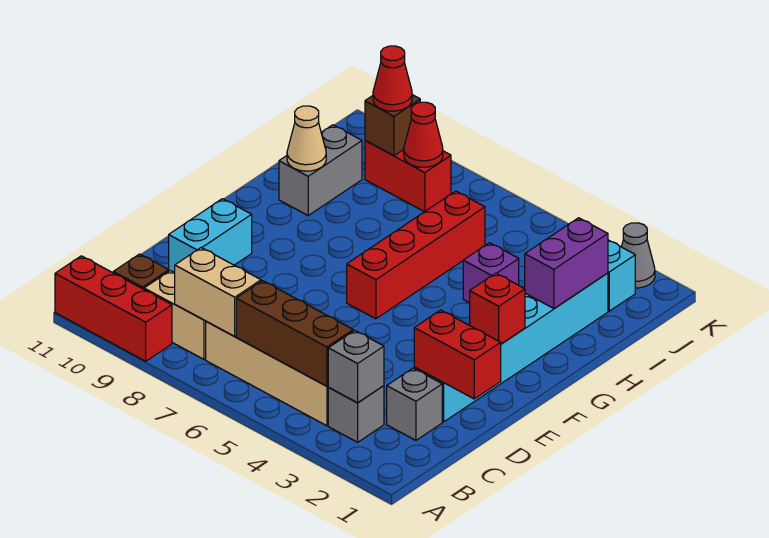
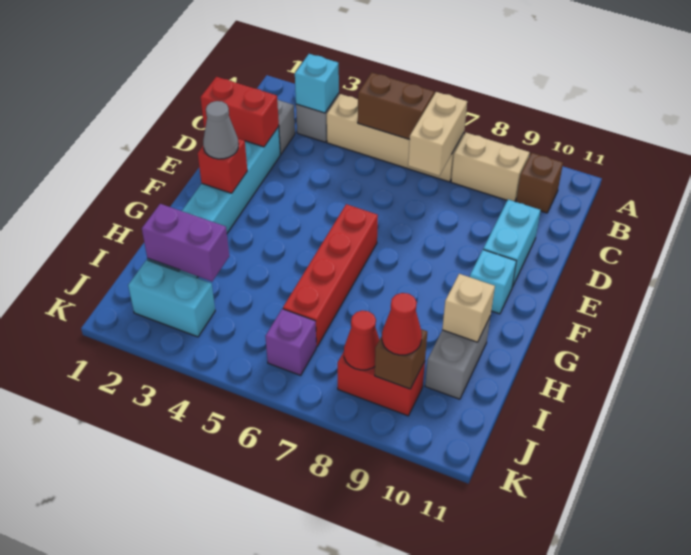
red brick A9:A11 level 1 -> none
grey brick B3 level 2 -> cyan brick B3 level 2
brown brick B4:B6 level 2 -> brown brick B5:B6 level 2
tan brick B7:B8 level 2 -> tan brick B7:C7 level 2
none -> cyan brick F10 level 1
purple brick H2:I2 level 2 -> purple brick I2:I3 level 2
purple brick H4 level 1 -> purple brick J6 level 1
tan cone H10 level 2 -> tan brick H10 level 2
grey cone K2 level 1 -> grey cone F2 level 3

